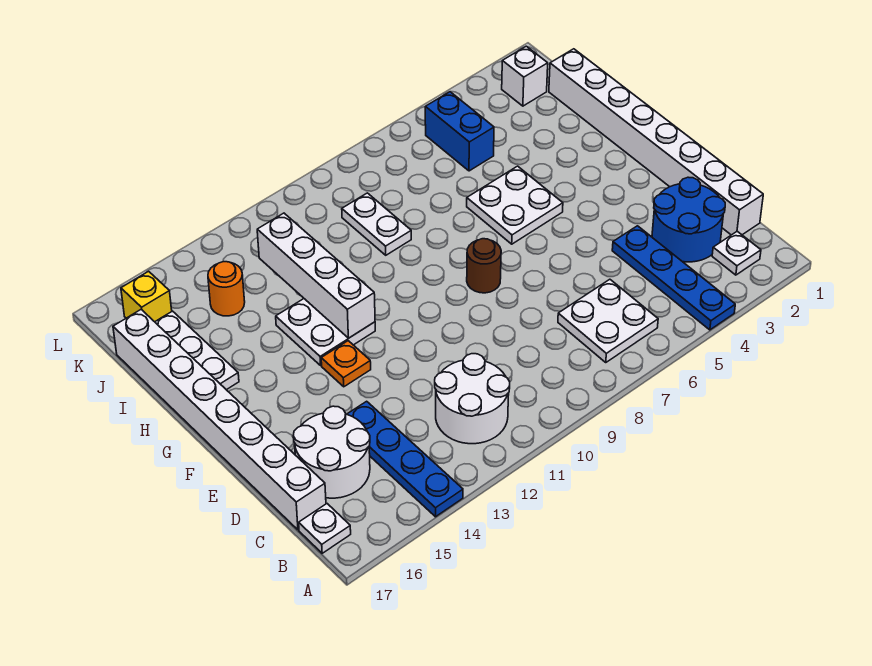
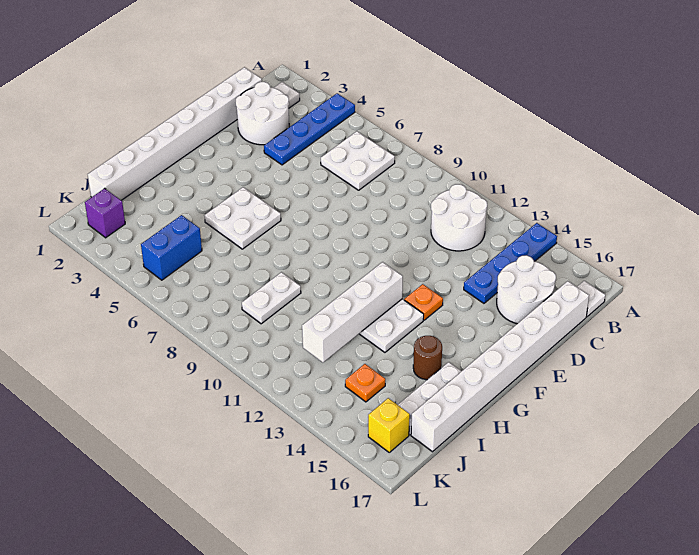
blue round brick C2:D3 level 1 -> white round brick C2:D3 level 1
brown round brick F8 level 1 -> brown round brick H15 level 1
orange round brick J14 level 1 -> orange plate J14 level 1
white brick K2 level 1 -> purple brick K2 level 1

